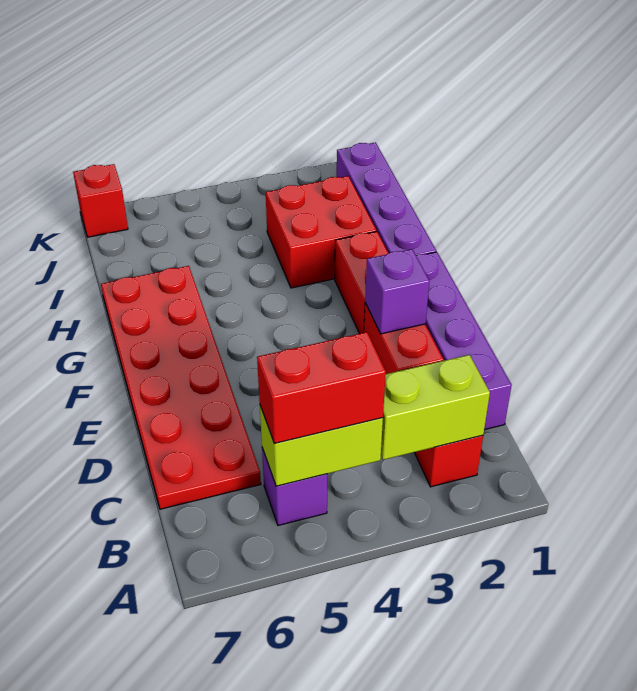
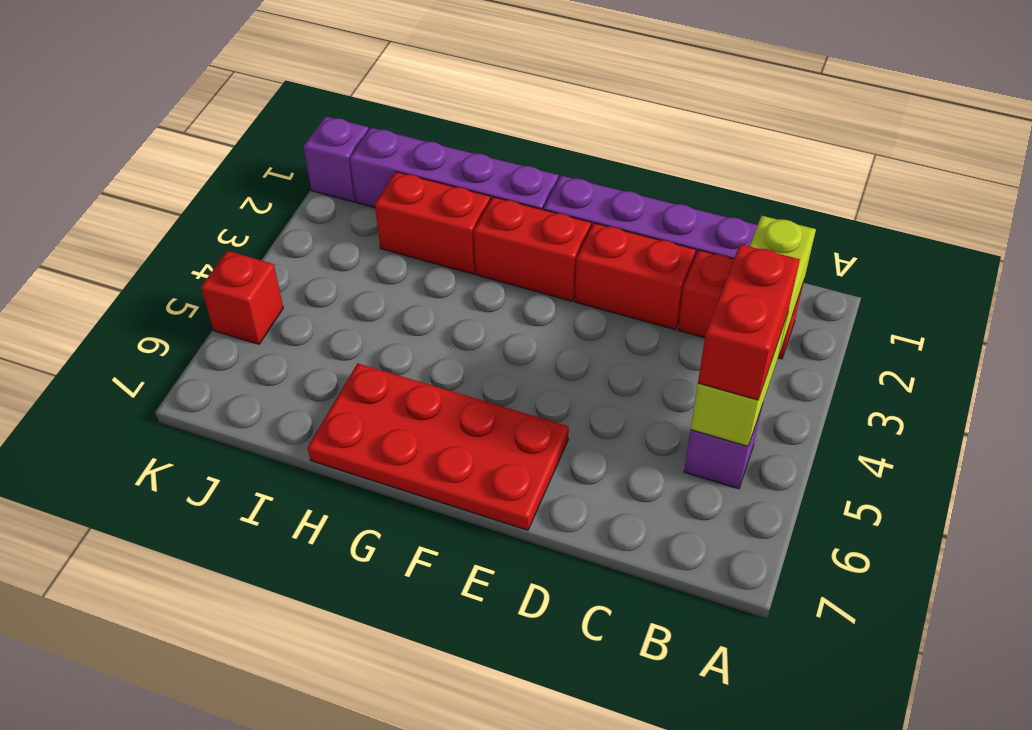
red plate C6:H7 level 1 -> red plate E6:H7 level 1
purple brick E2 level 2 -> purple brick K1 level 1
red brick H2:I3 level 1 -> red brick H2:I2 level 1
red brick K7 level 1 -> red brick K5 level 1

